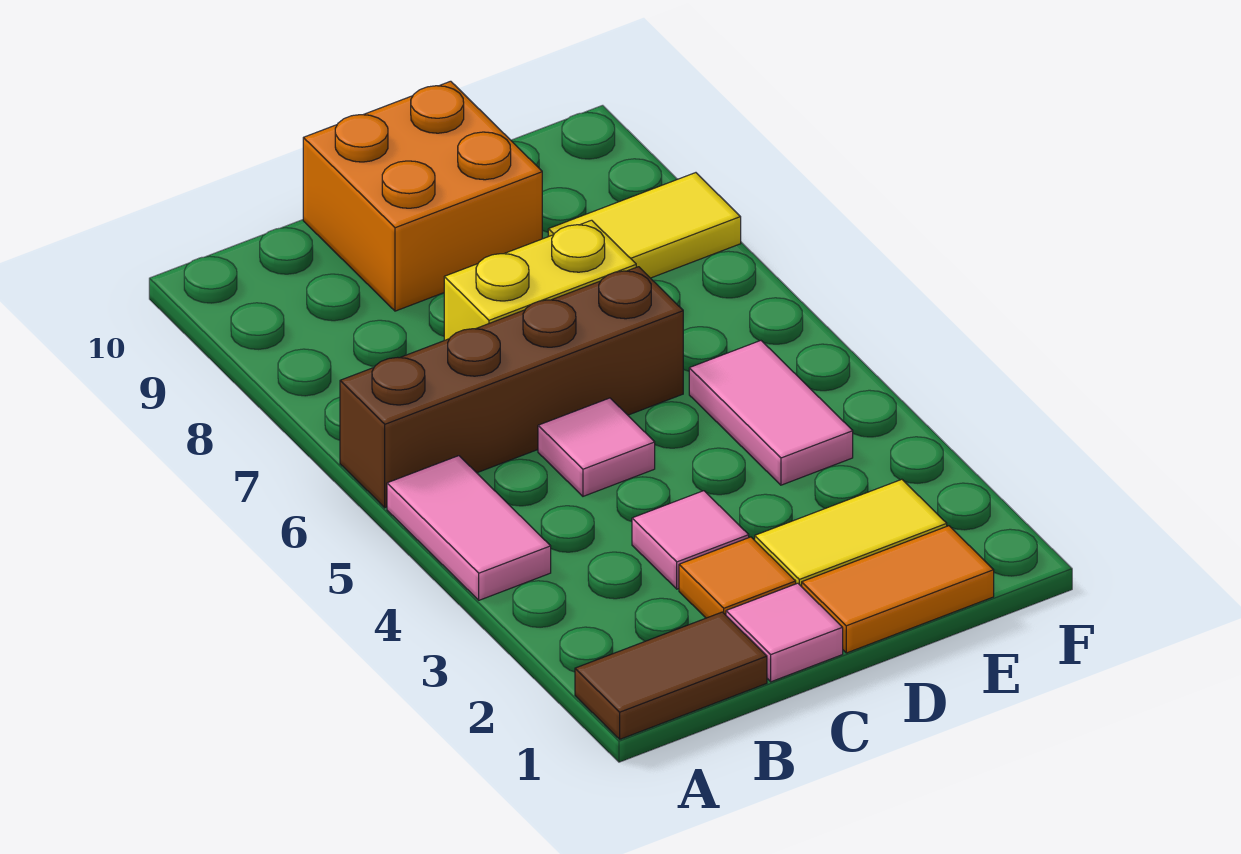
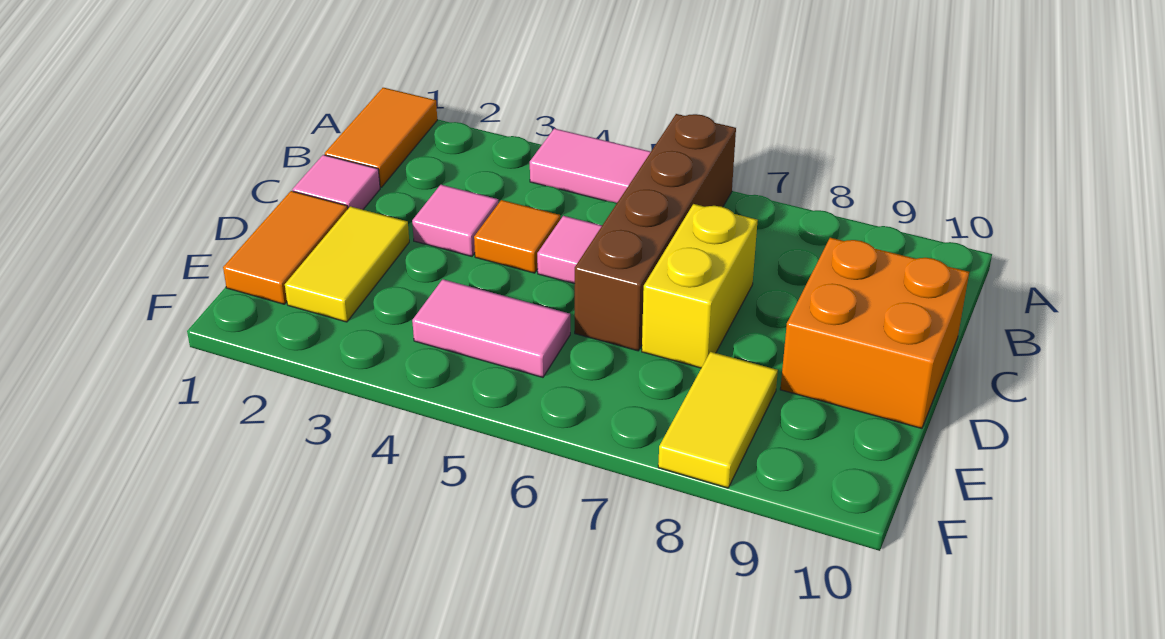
brown tile A1:B1 level 1 -> orange tile A1:B1 level 1
orange tile C2 level 1 -> orange tile C4 level 1

